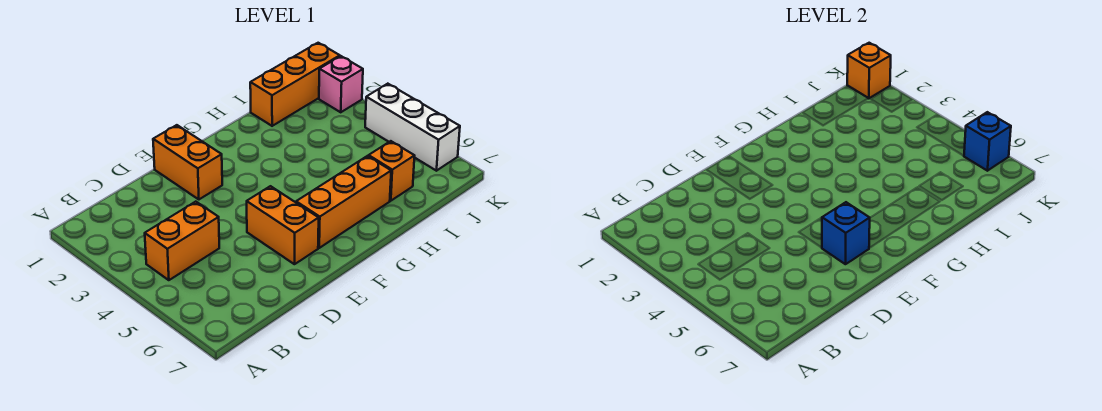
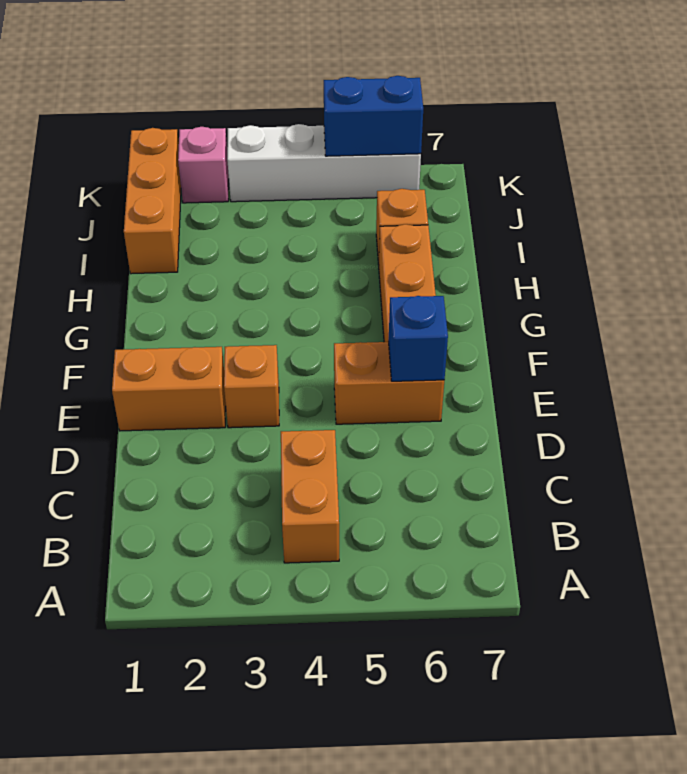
orange brick K1 level 2 -> orange brick E3 level 1
white brick K4:K6 level 1 -> white brick K3:K6 level 1
blue brick K6 level 2 -> blue brick K5:K6 level 2

